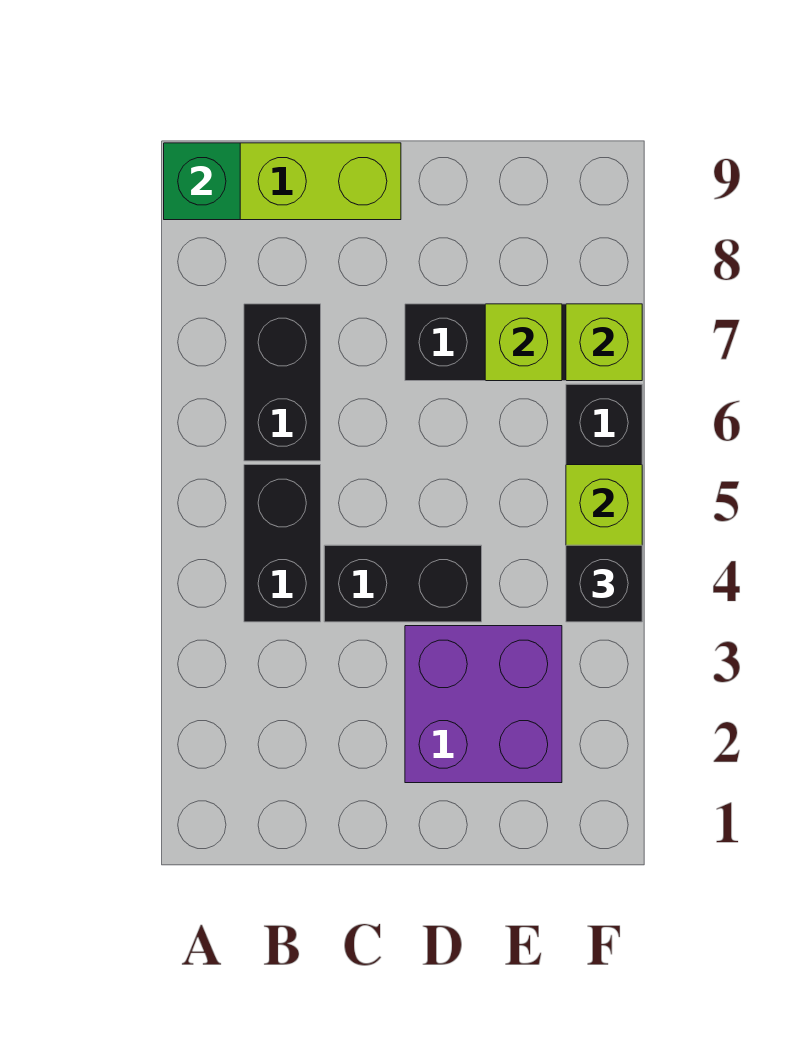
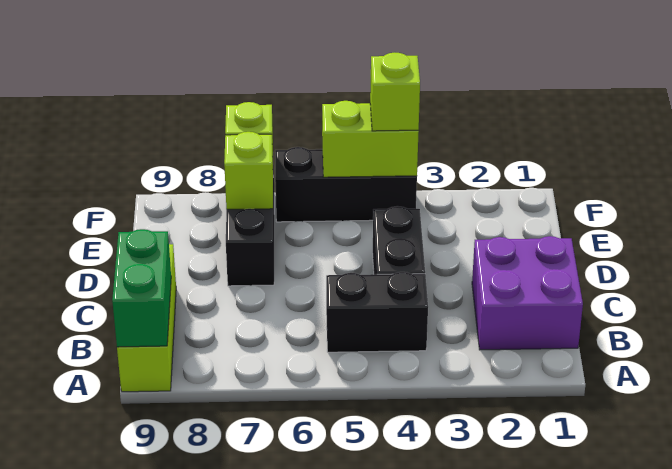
green brick A9 level 2 -> green brick A9:B9 level 2
black brick B6:B7 level 1 -> none
purple brick D2:E3 level 1 -> purple brick B1:C2 level 1
black brick F4 level 3 -> lime brick F4 level 3

